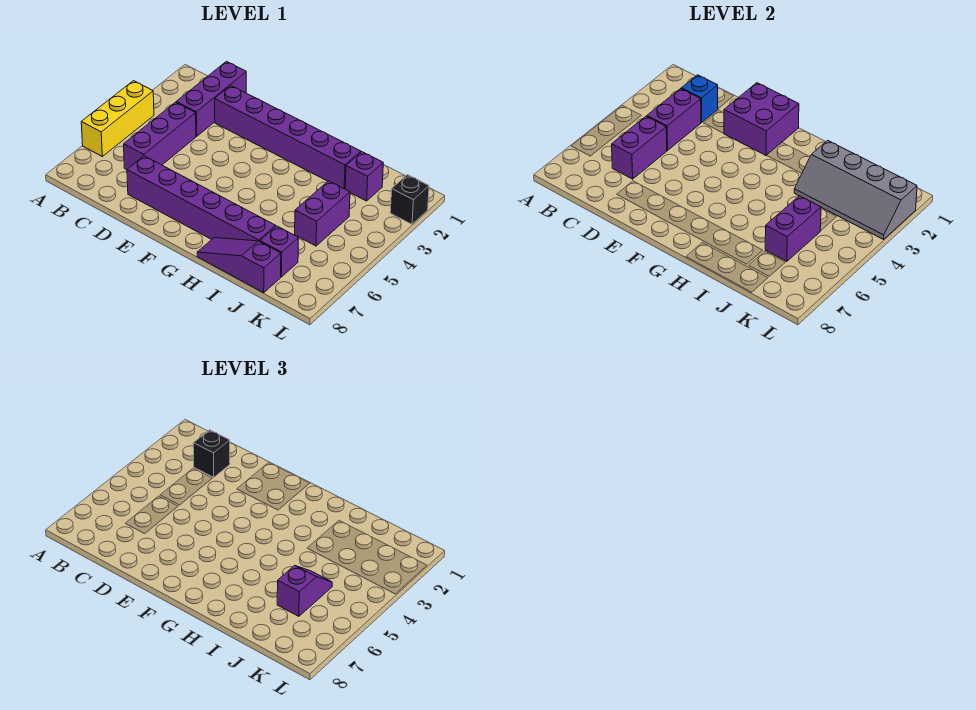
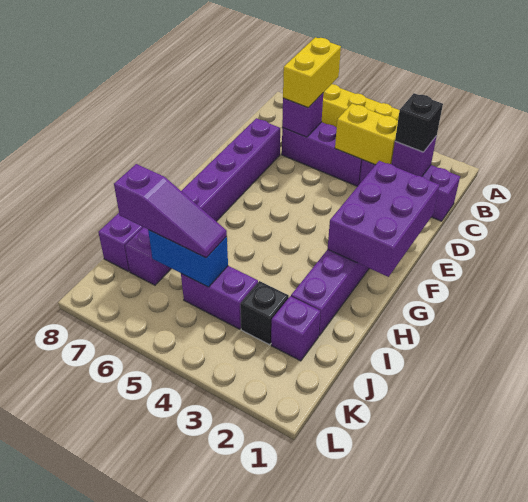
none -> yellow brick B6:C6 level 3
blue brick C2 level 2 -> purple brick C2 level 2
purple brick C3:C4 level 2 -> yellow brick C3:C4 level 2
purple brick C5:C6 level 2 -> purple brick C6 level 2
purple brick E1:F2 level 2 -> purple brick E1:G2 level 2
grey slope I2:L3 level 2 top 2 -> none
purple brick J5:J6 level 2 -> blue brick J5:J6 level 2
purple slope J5:J6 level 3 top 6 -> purple slope J5:J7 level 3 top 7
black brick L2 level 1 -> black brick J3 level 1

